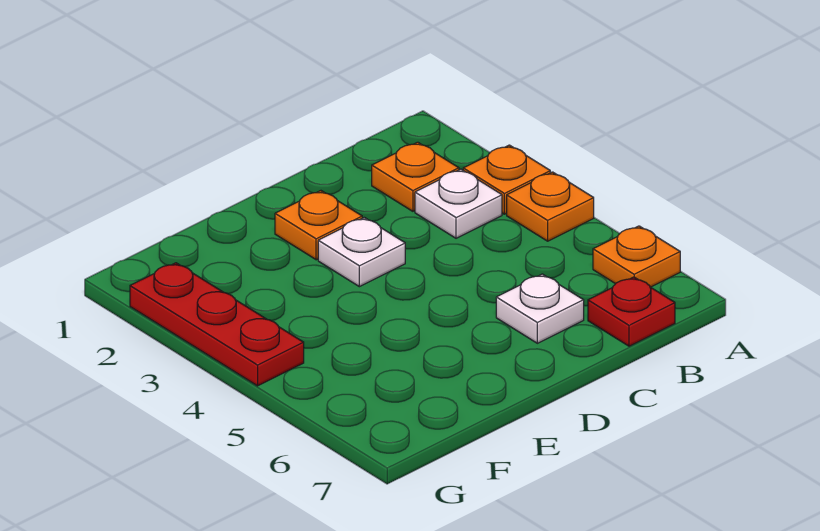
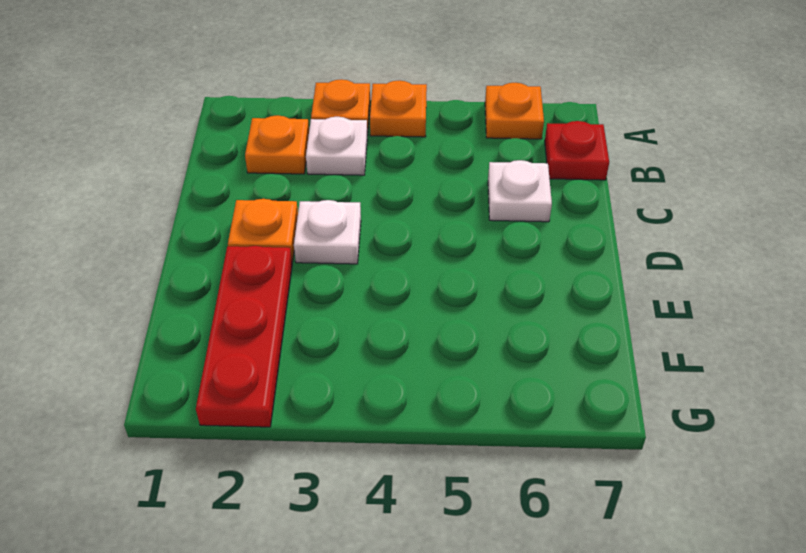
red plate G2:G4 level 1 -> red plate E2:G2 level 1

